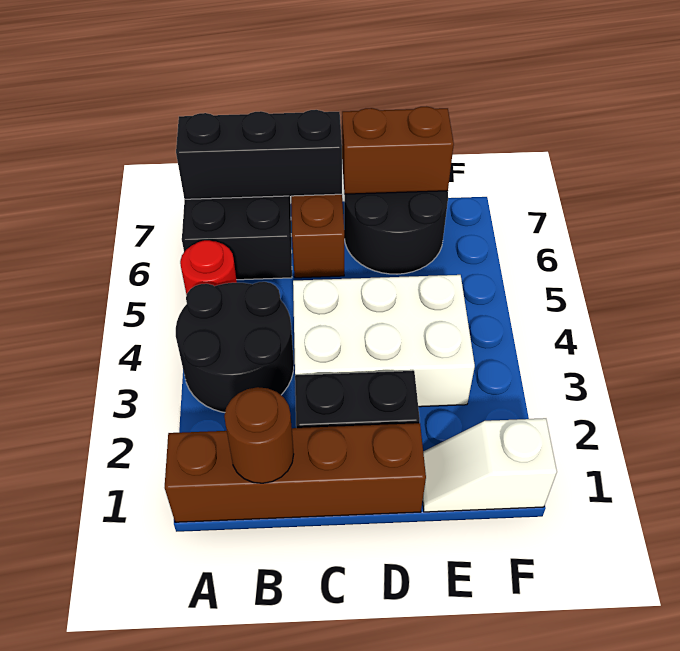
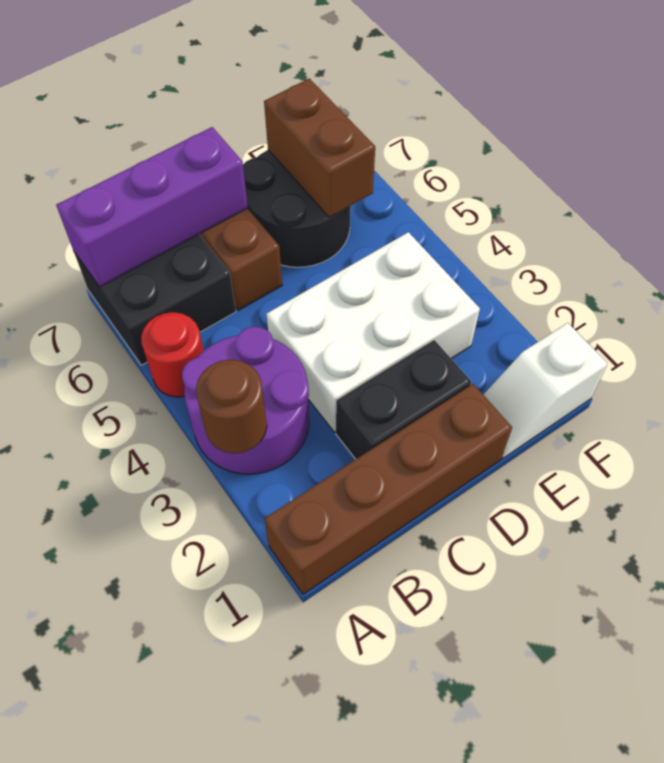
black round brick A3:B4 level 1 -> purple round brick A3:B4 level 1
black brick A7:C7 level 2 -> purple brick A7:C7 level 2
brown round brick B1 level 2 -> brown round brick A3 level 2
brown brick D7:E7 level 2 -> brown brick E6:E7 level 2

